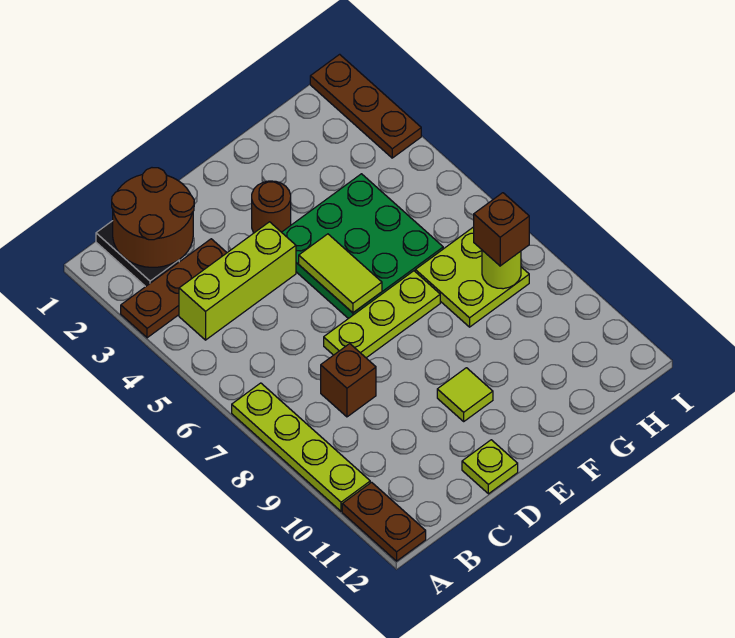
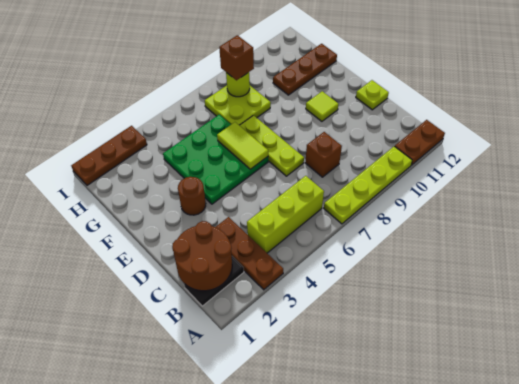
lime brick B4:D4 level 1 -> lime brick B4:B6 level 1
lime tile E5:E6 level 2 -> lime tile E6:F6 level 2
none -> brown plate G10:G12 level 1

